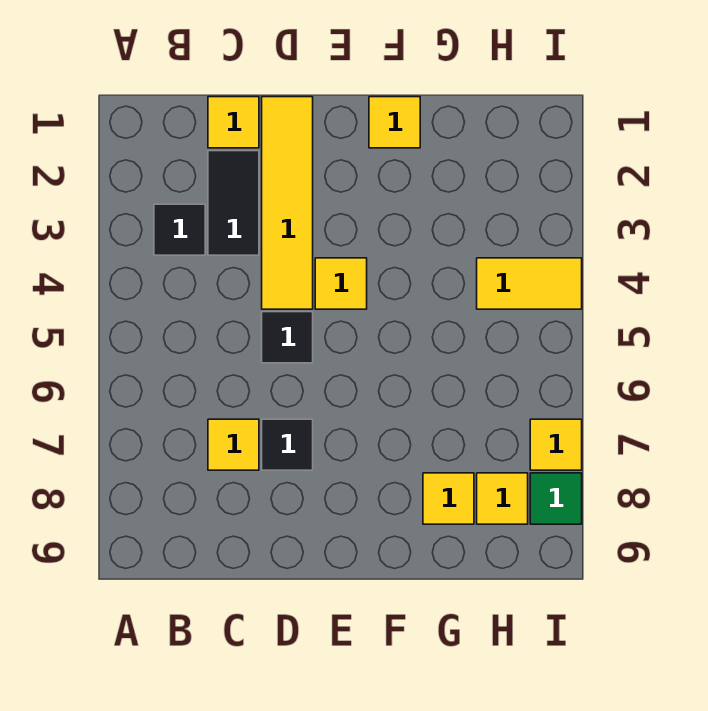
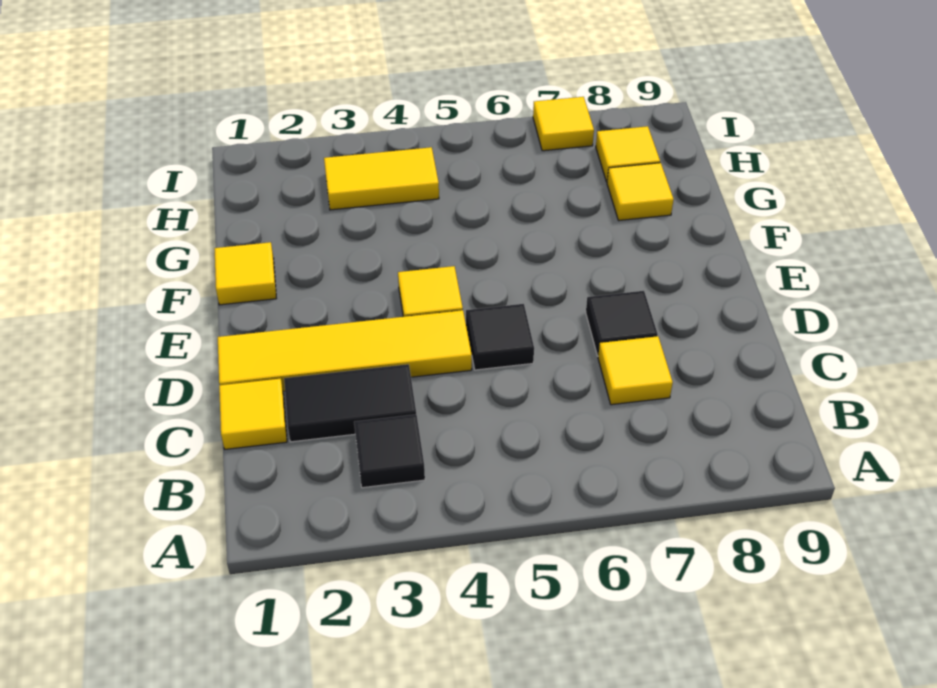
yellow tile H4:I4 level 1 -> yellow tile H3:H4 level 1
green tile I8 level 1 -> none

